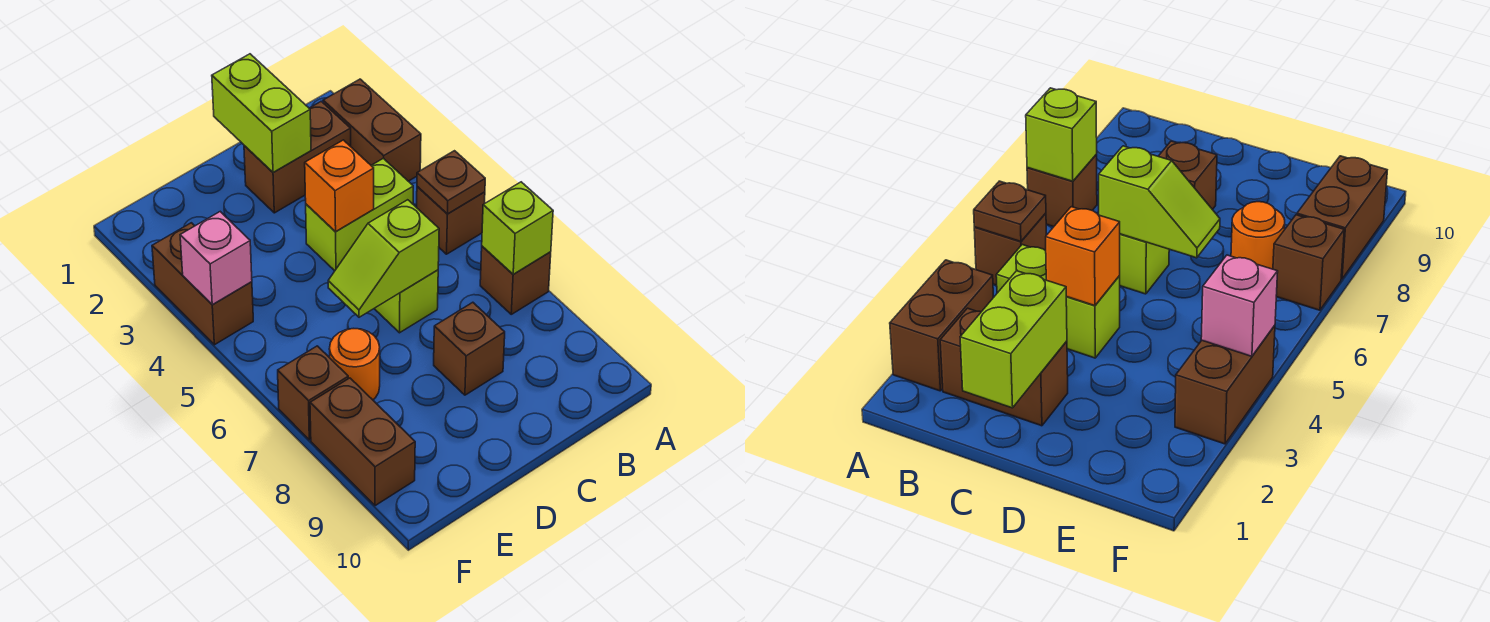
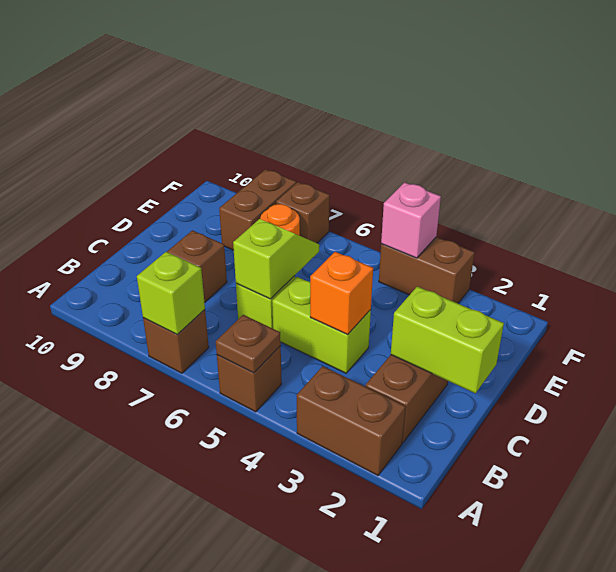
lime brick B4:C4 level 1 -> lime brick C4:C5 level 1
brown brick F8:F9 level 1 -> brown brick E8:F8 level 1

